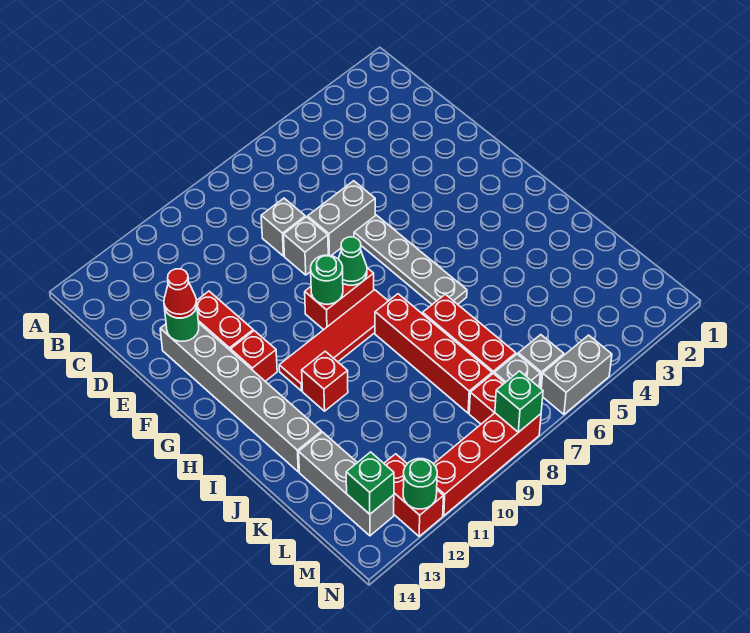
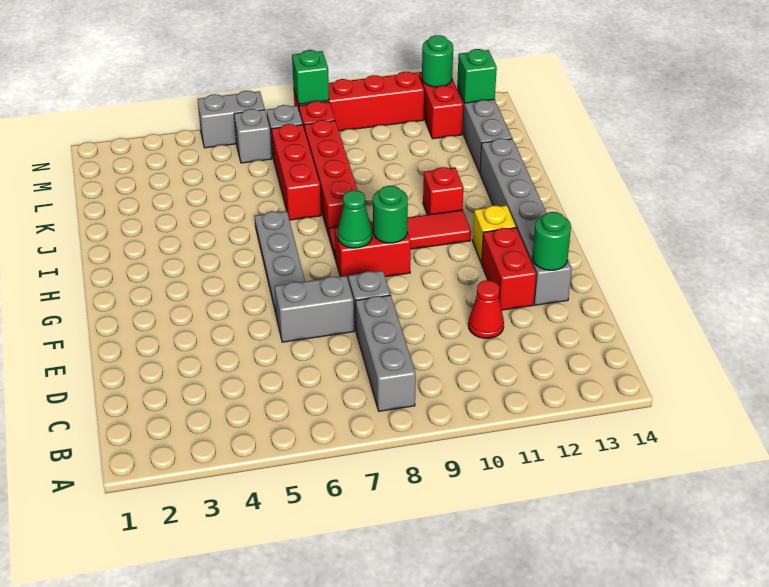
grey brick D8 level 1 -> grey brick B8:D8 level 1
red cone E13 level 3 -> red cone D11 level 1
red brick G12 level 1 -> yellow brick G12 level 1

